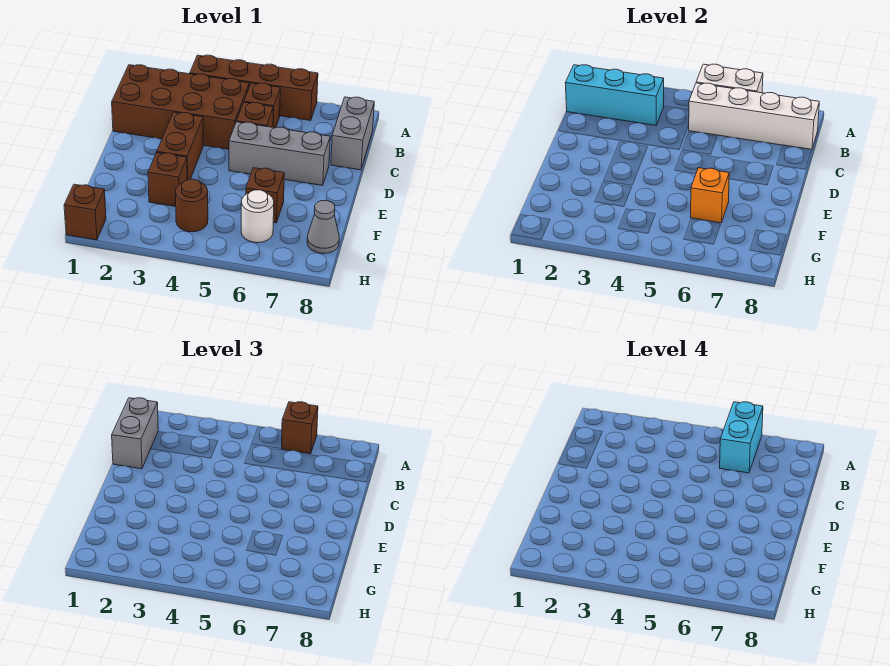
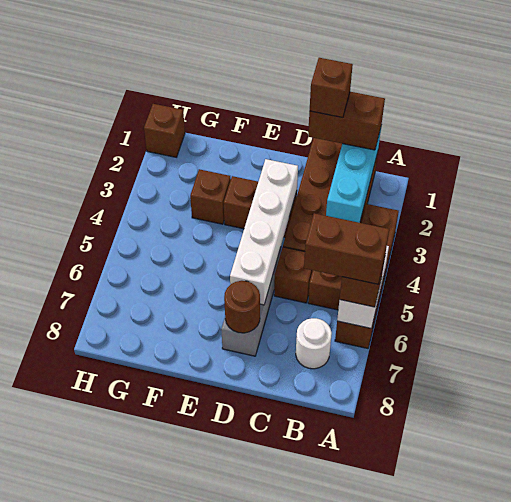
cyan brick A6:B6 level 4 -> brown brick A6:B6 level 4
grey brick B1:C1 level 3 -> brown brick B1:C1 level 3
white brick B5:B8 level 2 -> white brick D3:D6 level 2
grey brick B8:C8 level 1 -> none
brown brick F6 level 1 -> brown brick C1 level 4
orange brick F6 level 2 -> none
brown round brick G4 level 1 -> brown round brick D7 level 2
white round brick G6 level 1 -> white round brick B7 level 1
grey cone G8 level 1 -> none

